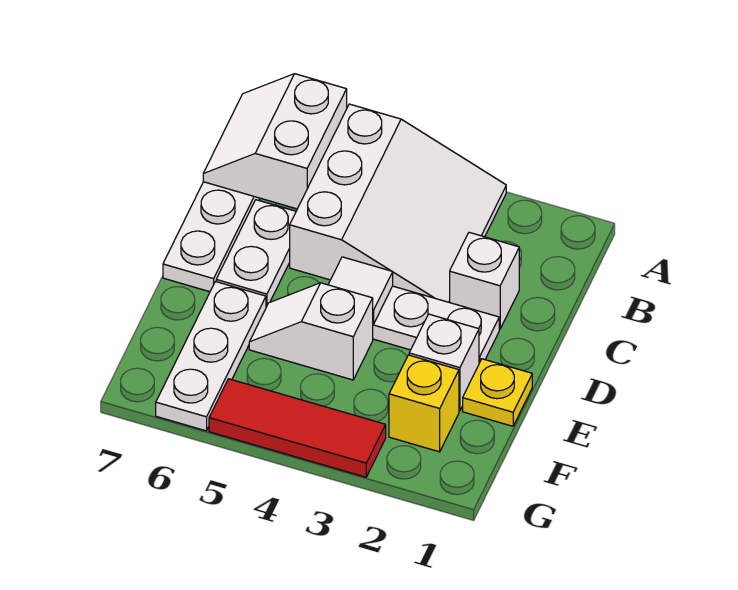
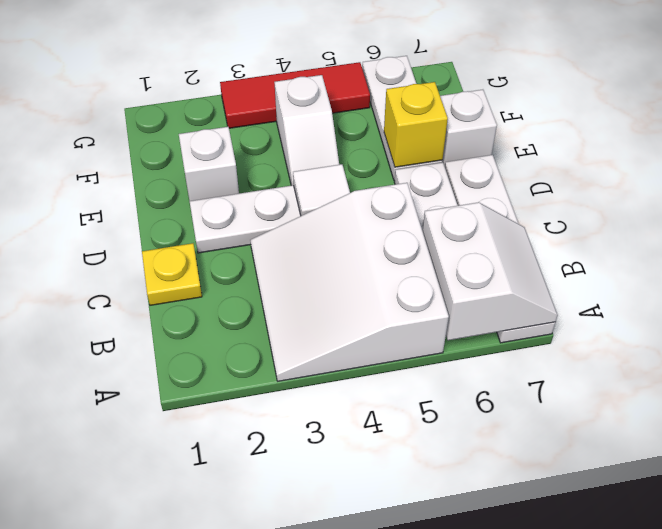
white brick C2 level 1 -> white brick E7 level 1
yellow plate E1 level 1 -> yellow plate C1 level 1
white slope E4:E5 level 1 top 4 -> white slope E4:F4 level 1 top F
yellow brick F2 level 1 -> yellow brick E6 level 2

